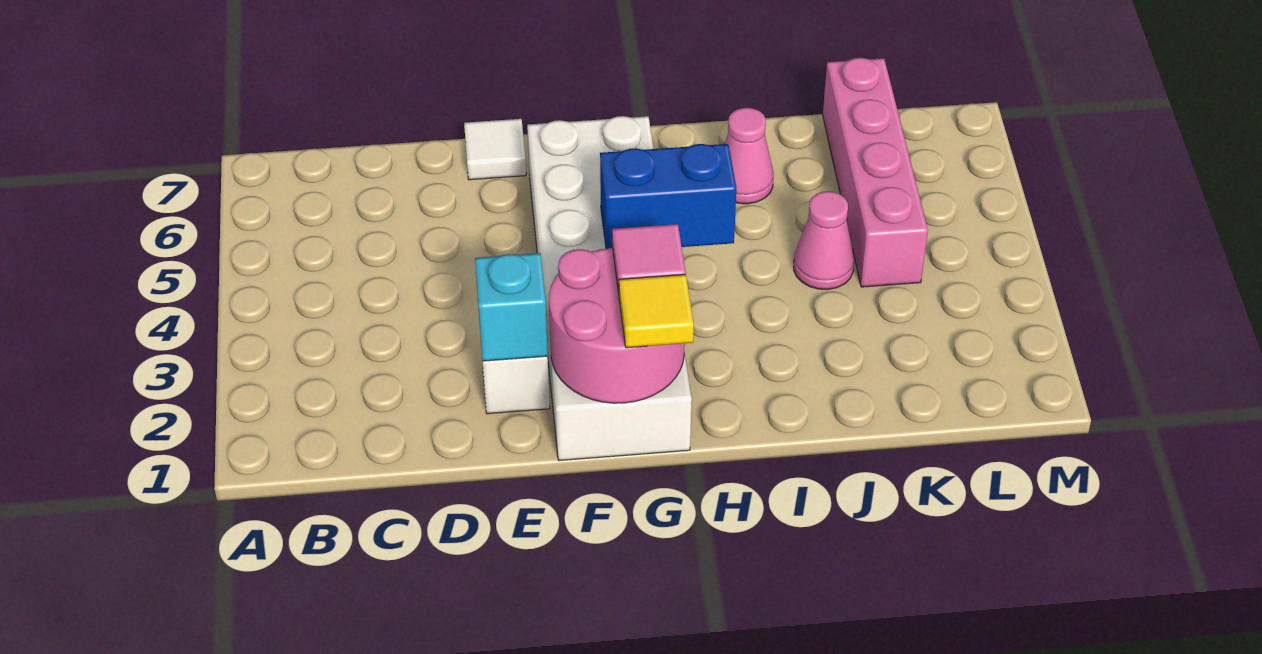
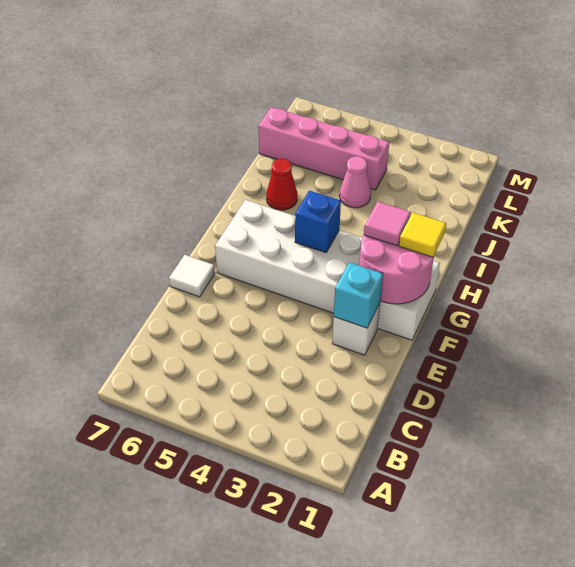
blue brick G4:H4 level 2 -> blue brick G4 level 2
pink cone I6 level 1 -> red cone I6 level 1

